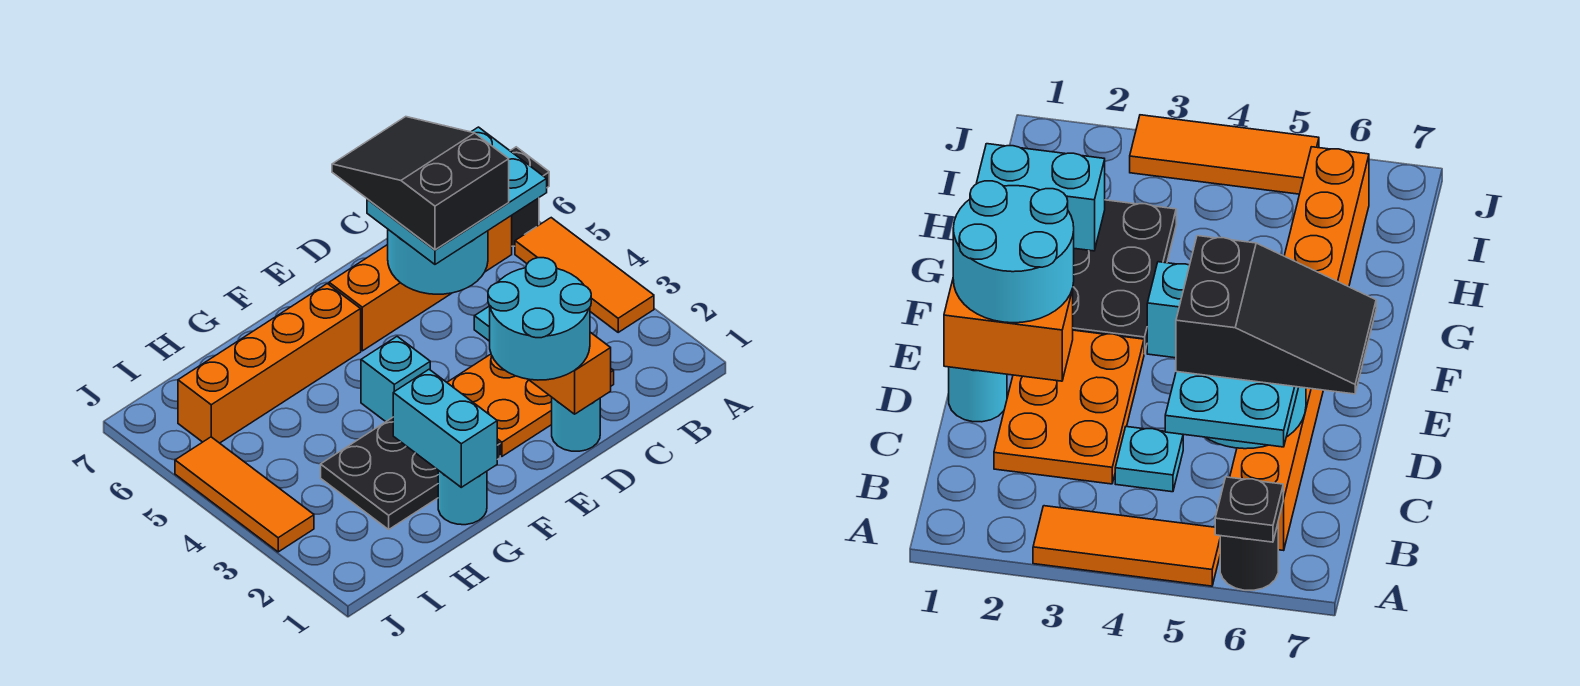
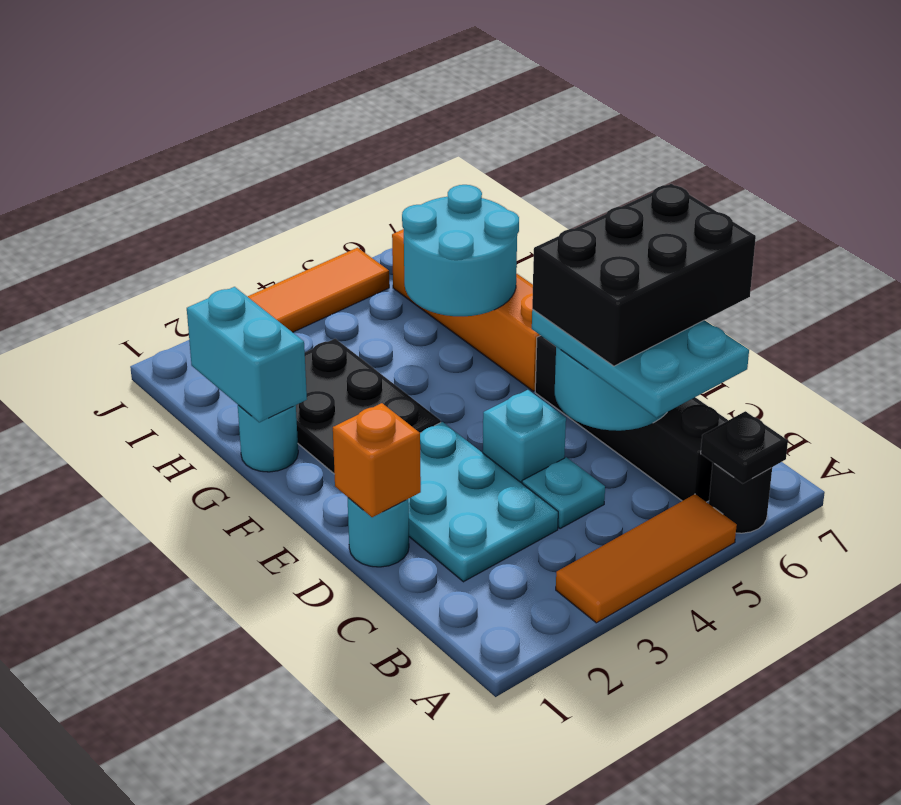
orange brick B6:E6 level 1 -> black brick B6:E6 level 1
orange plate C2:E3 level 1 -> cyan plate C2:E3 level 1
black slope C5:D7 level 4 top 5 -> black brick C5:D7 level 4
orange brick D1:D2 level 2 -> orange brick D1 level 2
cyan round brick D1:E2 level 3 -> cyan round brick G5:H6 level 2
cyan brick F4 level 1 -> cyan brick D4 level 1
cyan brick G1:G2 level 2 -> cyan brick G1:H1 level 2

